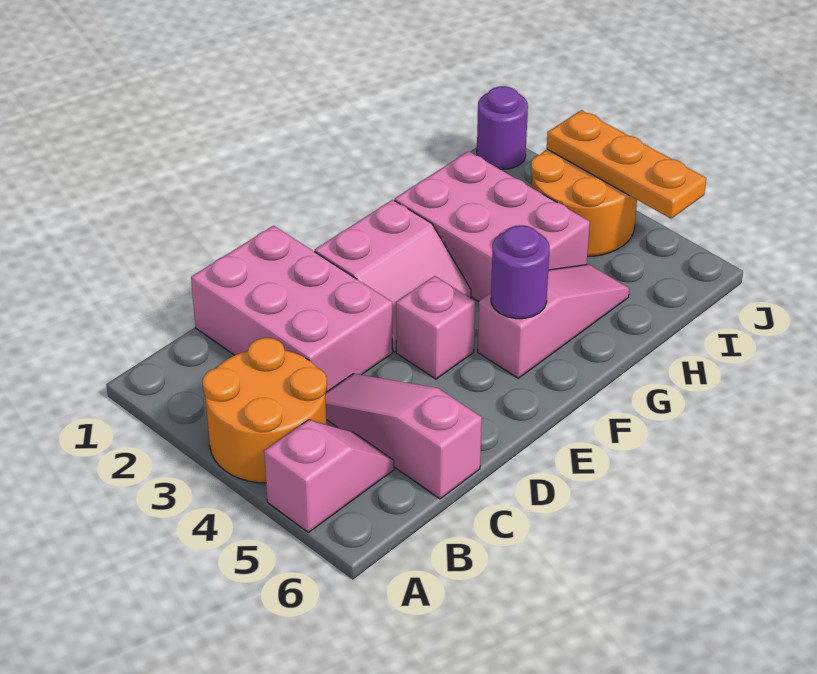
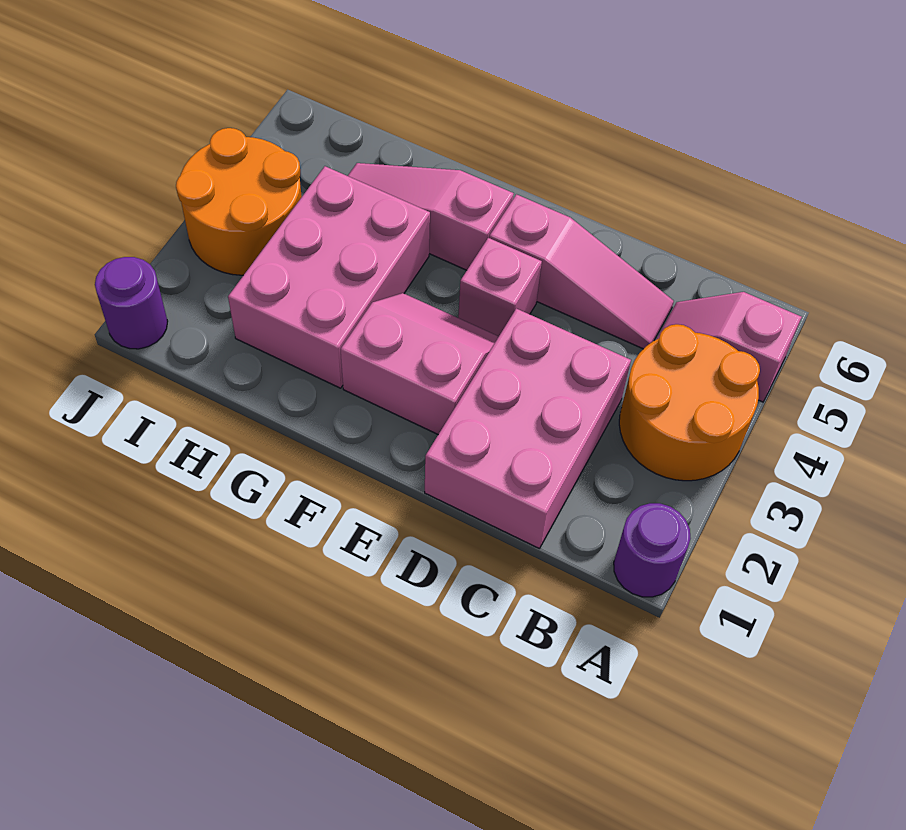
pink slope C4:C6 level 1 top 6 -> pink slope C5:E5 level 1 top E
purple round brick F5 level 2 -> purple round brick A1 level 1
orange plate J3:J5 level 2 -> none

